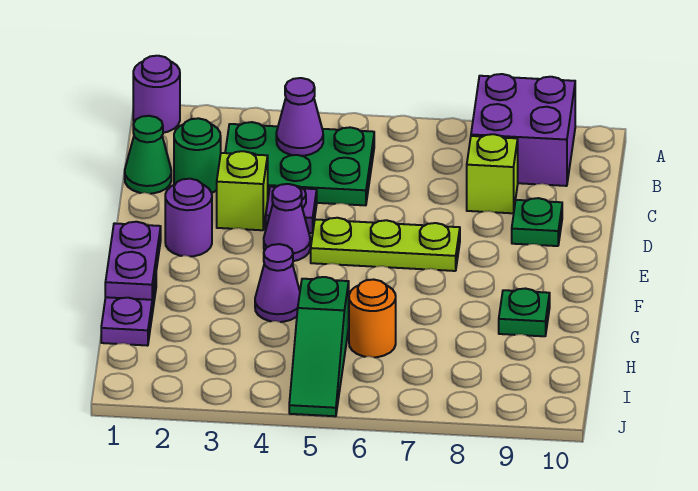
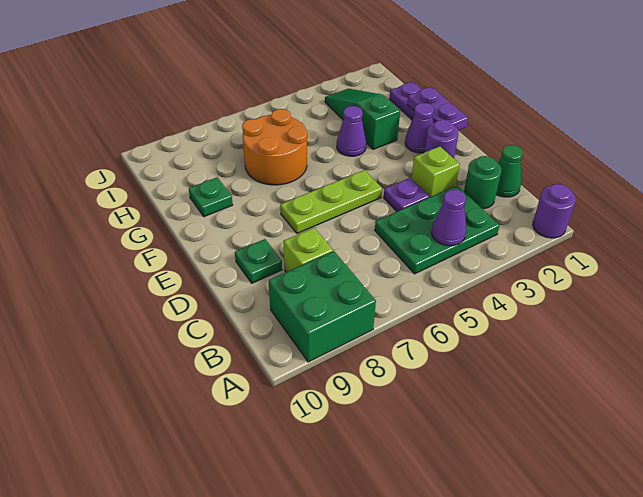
purple brick A8:B9 level 1 -> green brick A8:B9 level 1
purple cone E4 level 1 -> purple cone F2 level 1
green slope H5:J5 level 1 top H -> green slope G3:I3 level 1 top G
orange round brick H6 level 1 -> orange round brick G6:H7 level 1

